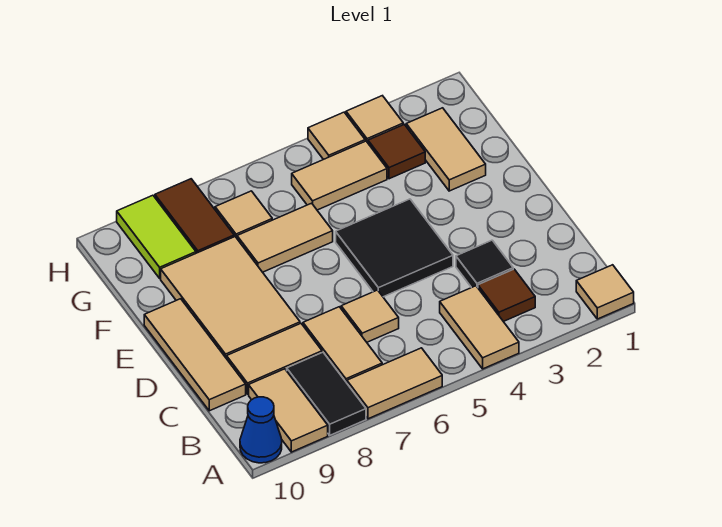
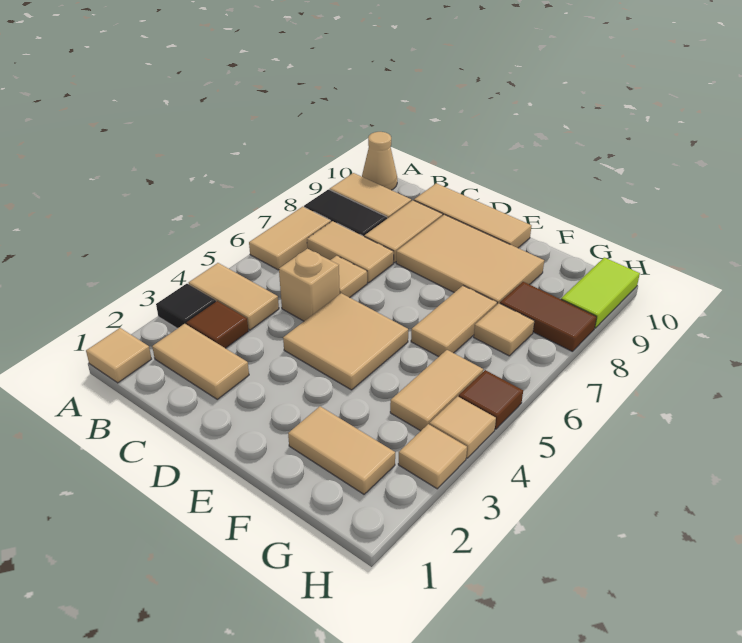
blue cone A10 level 1 -> tan cone A10 level 1
none -> tan tile B2:C2 level 1
black tile C3 level 1 -> black tile A3 level 1
none -> tan brick C5 level 1
black tile D4:E5 level 1 -> tan tile D4:E5 level 1
brown tile G3 level 1 -> brown tile H5 level 1
lime tile G9:H9 level 1 -> lime tile H9:H10 level 1

